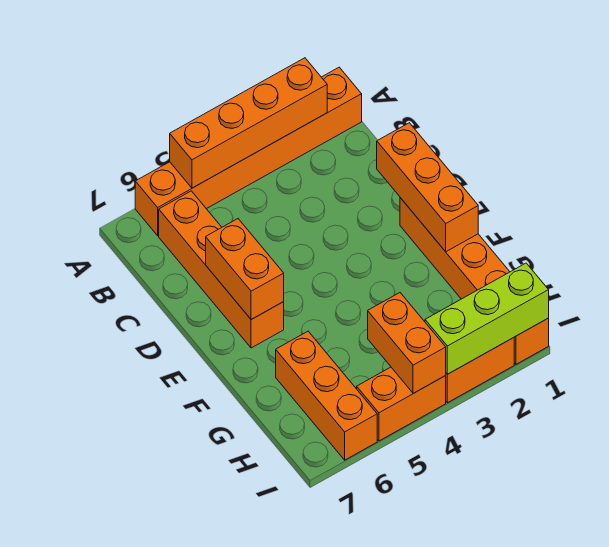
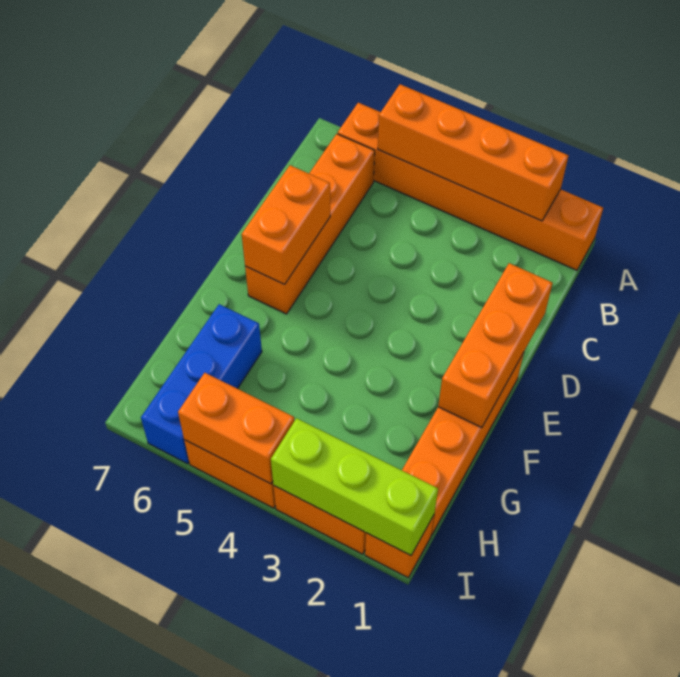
orange brick G6:I6 level 1 -> blue brick G6:I6 level 1
orange brick H4:I4 level 2 -> orange brick I4:I5 level 2

